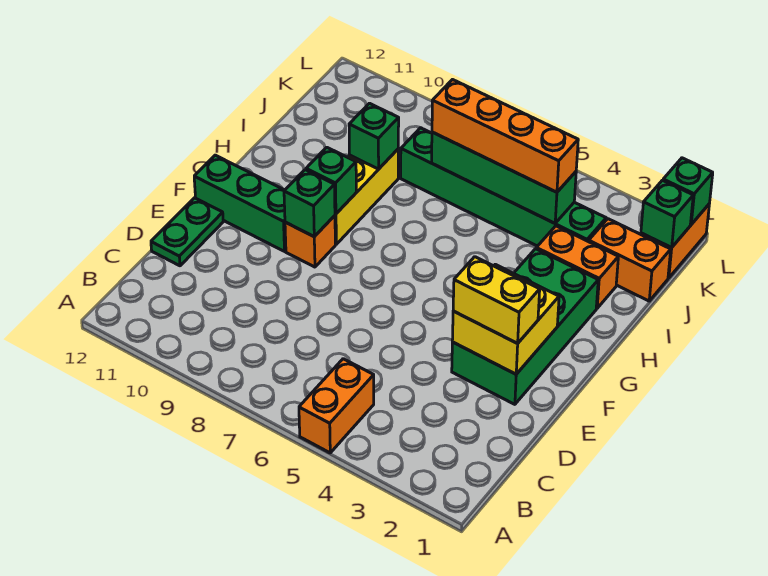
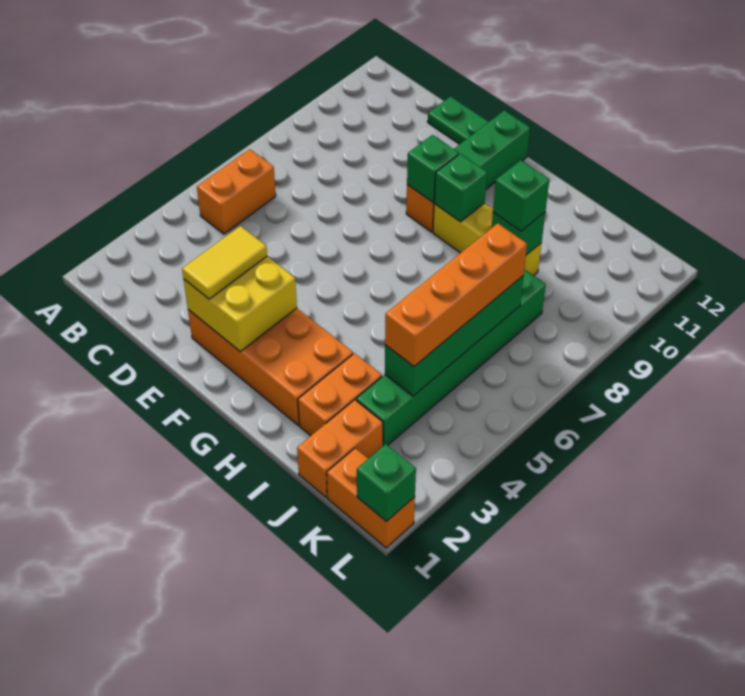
orange brick A5:B5 level 1 -> orange brick B5:B6 level 1
green brick E2:H3 level 1 -> orange brick E2:H3 level 1
yellow brick E2:E3 level 3 -> yellow tile E2:E3 level 3
green brick K1 level 2 -> green brick I9 level 3

